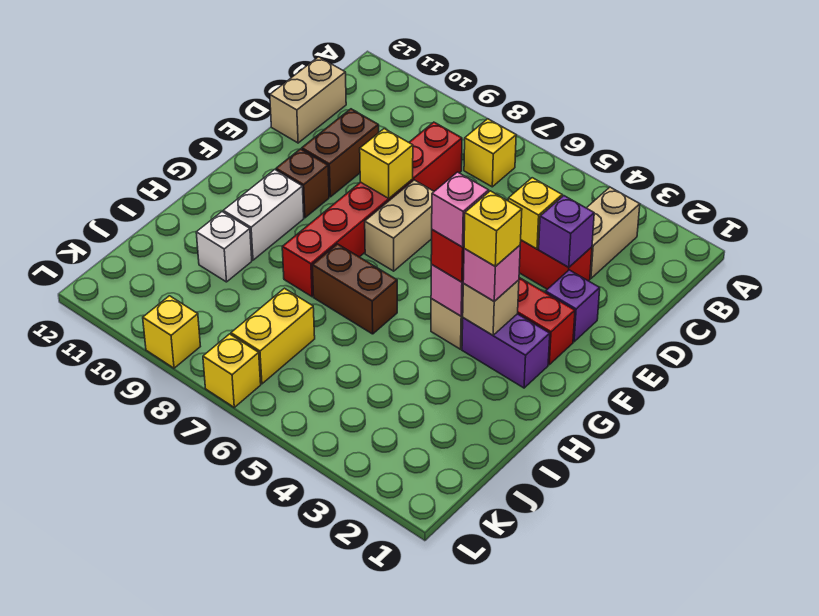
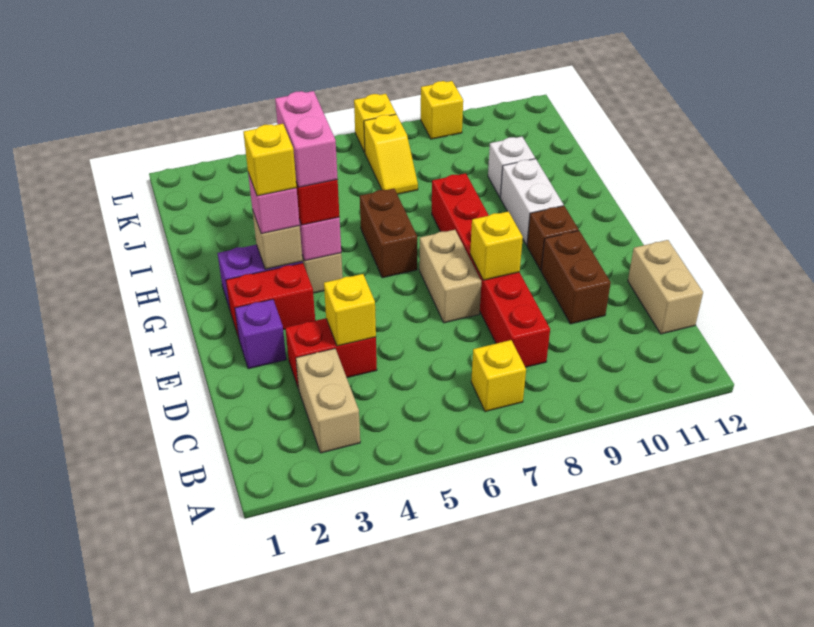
purple brick D3 level 2 -> none
pink brick G4 level 4 -> pink brick G4:H4 level 4
brown brick H6:H7 level 1 -> brown brick G6:H6 level 1
yellow brick J7:K7 level 1 -> yellow slope J7:K7 level 1 top K

